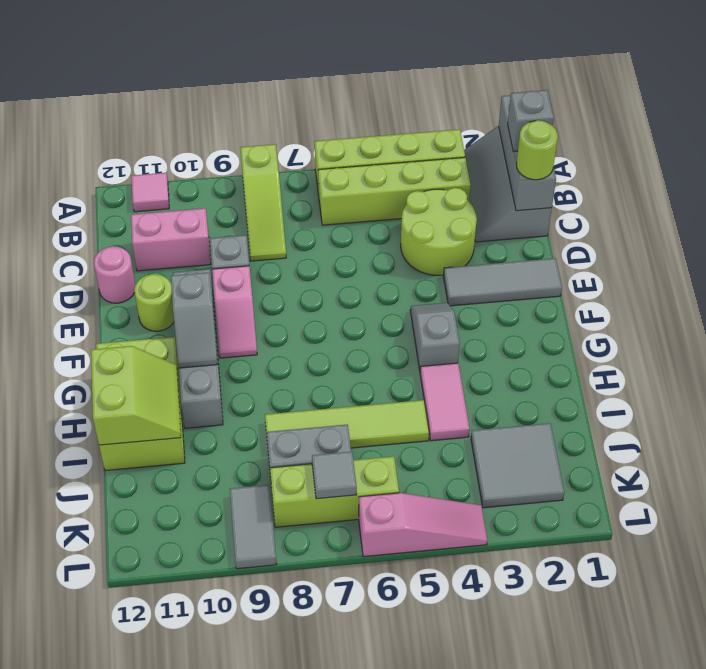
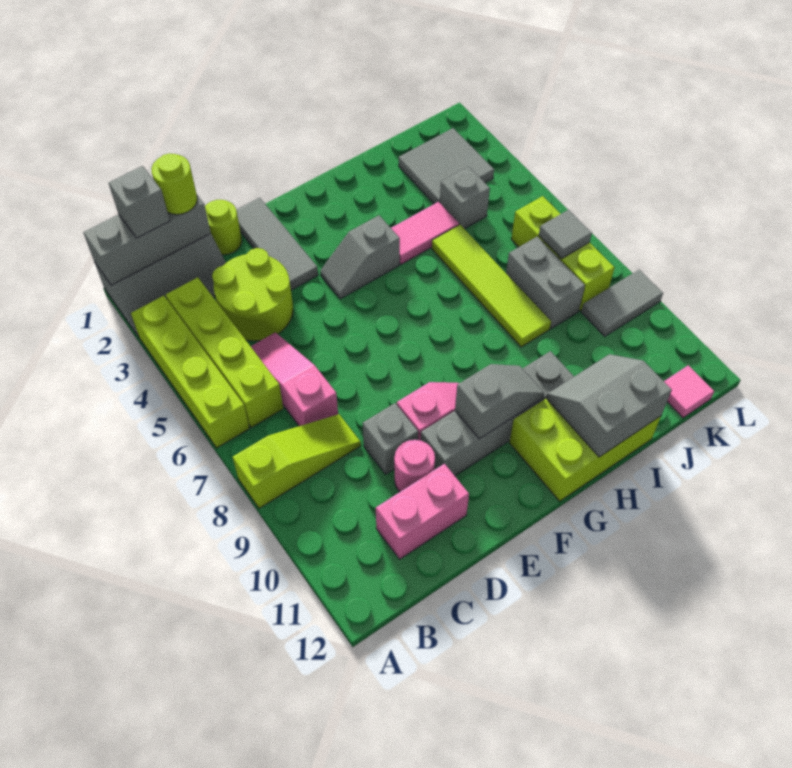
pink tile A11 level 1 -> pink tile K12 level 1
pink brick C10:C11 level 1 -> pink brick C11:D11 level 1
pink round brick D12 level 1 -> pink round brick D10 level 1
lime round brick E11 level 1 -> lime round brick D1 level 1
lime slope H11:I12 level 2 top 12 -> grey slope H11:I12 level 2 top 12
none -> grey brick J4 level 1
pink slope L4:L6 level 1 top 6 -> pink slope C5:C7 level 1 top 7

